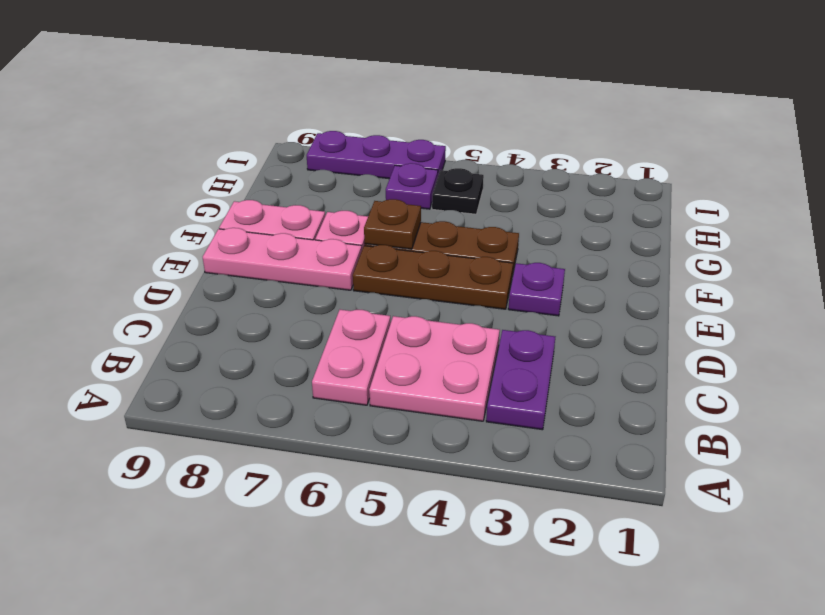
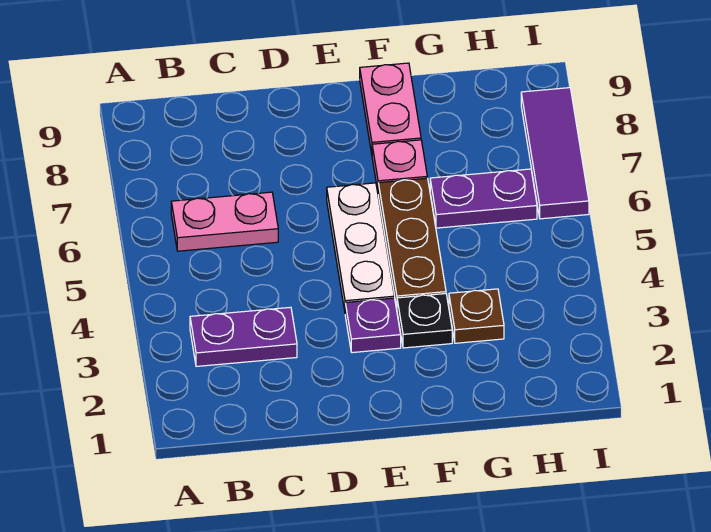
pink plate B4:C5 level 1 -> none
brown plate E4:E6 level 1 -> white plate E4:E6 level 1
pink plate E7:E9 level 1 -> none
brown plate F6 level 2 -> brown plate G3 level 1
black plate H5 level 1 -> black plate F3 level 1
purple plate H6 level 1 -> purple plate G6:H6 level 1
purple plate I6:I8 level 1 -> purple tile I6:I8 level 1

